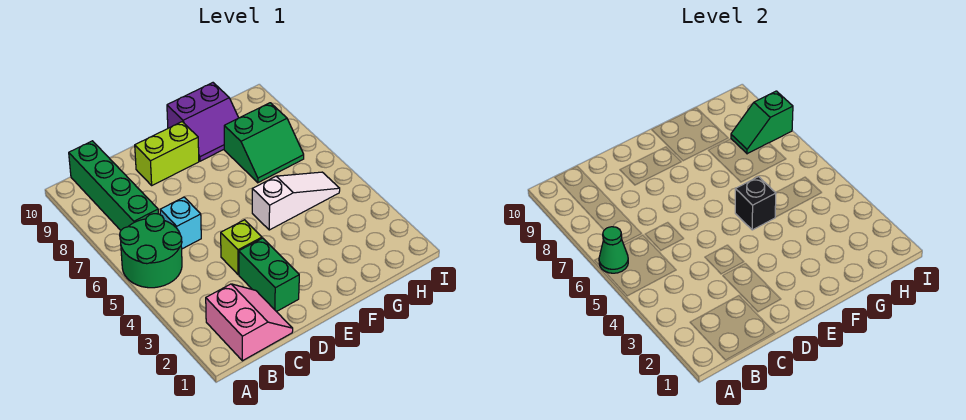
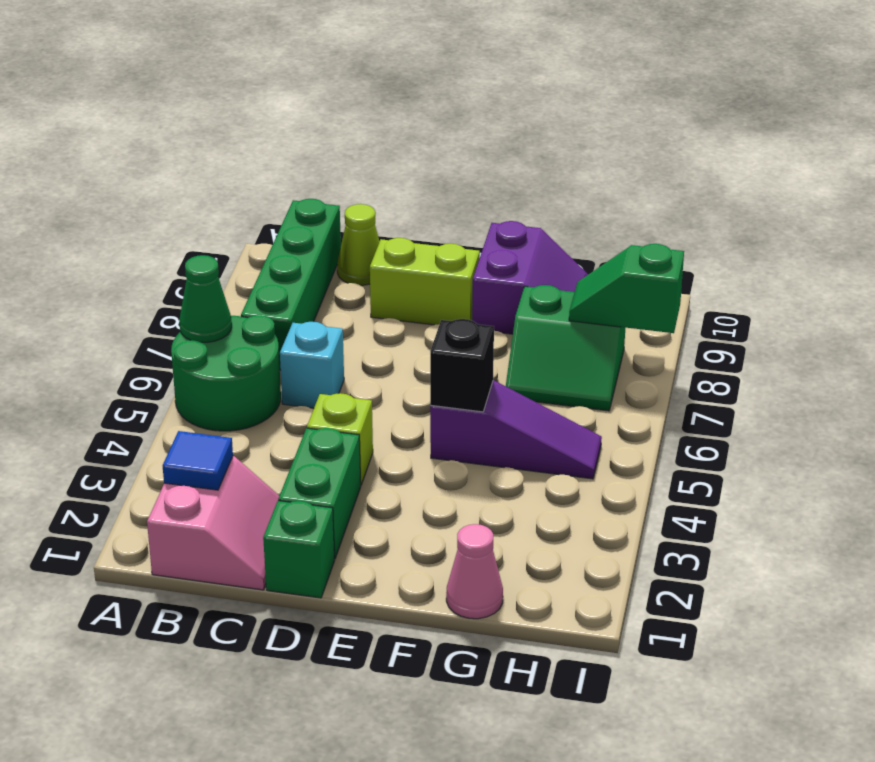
none -> blue tile B2 level 2
none -> lime cone C10 level 1
none -> green brick D1 level 1
white slope F5:H5 level 1 top F -> purple slope F5:H5 level 1 top F
purple slope F9:G10 level 1 top 10 -> purple slope F9:G10 level 1 top F
none -> pink cone G1 level 1

